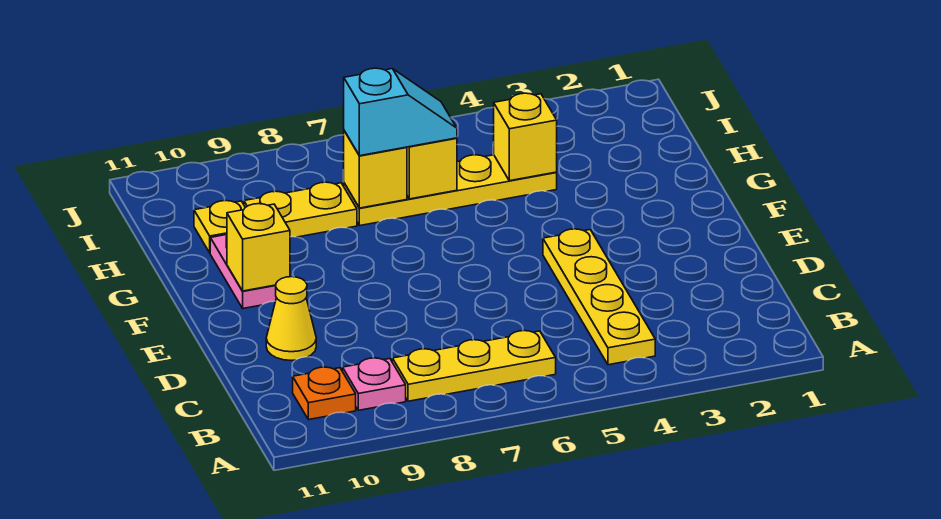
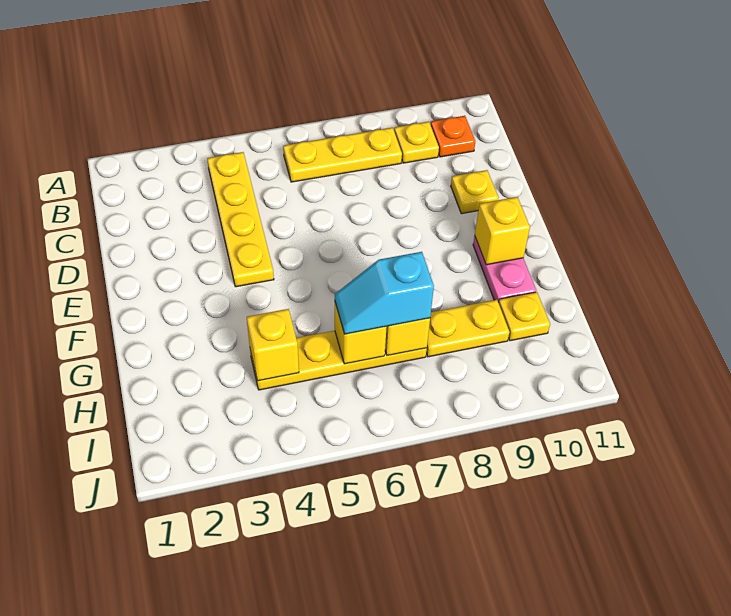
pink plate B9 level 1 -> yellow plate B9 level 1
yellow cone D10 level 1 -> yellow plate D10 level 1

